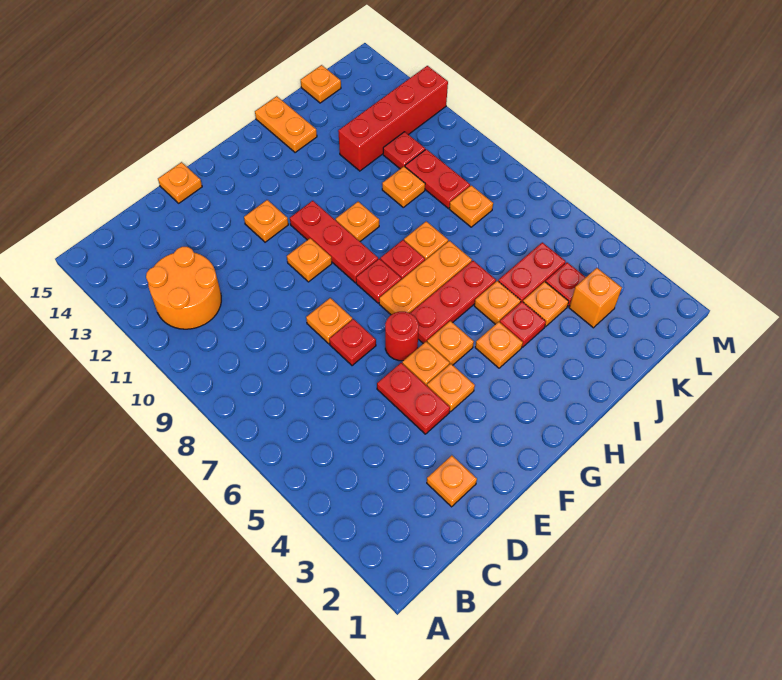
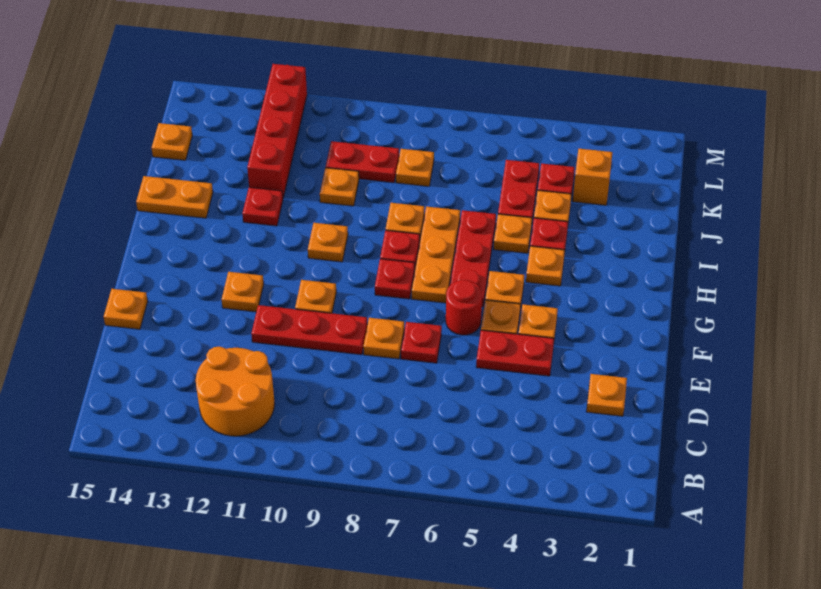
red plate G9:G11 level 1 -> red plate E9:E11 level 1
red plate K11 level 1 -> red plate I12 level 1

